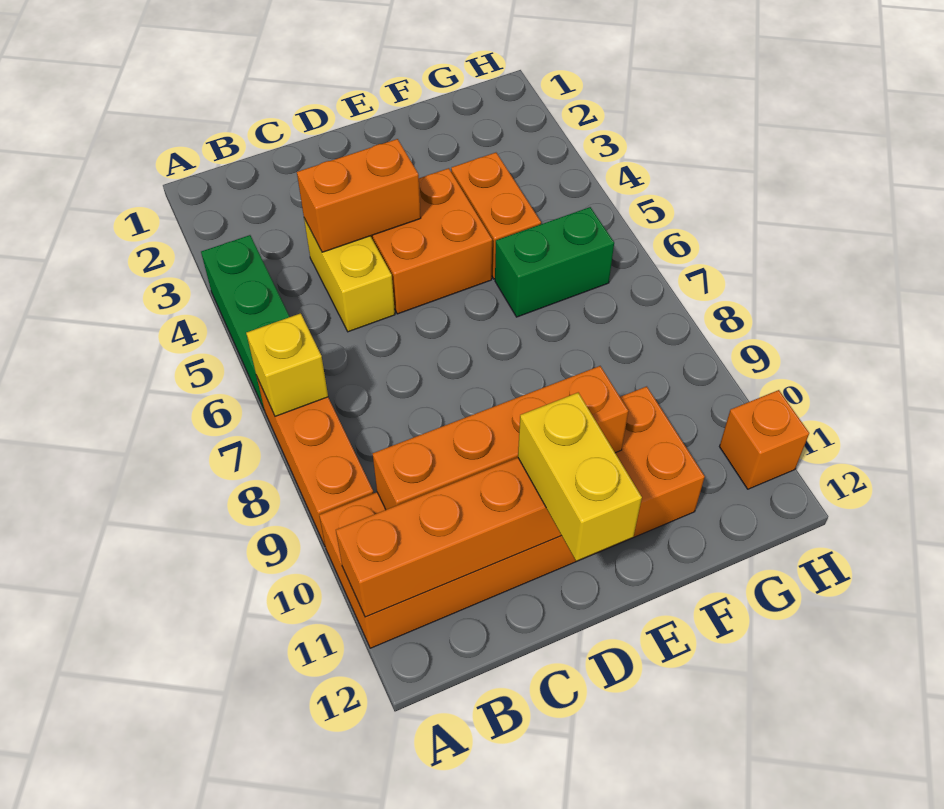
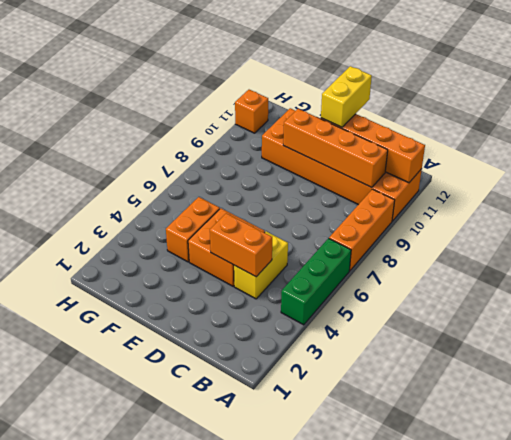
yellow brick A7 level 2 -> none
green brick F6:G6 level 1 -> none

